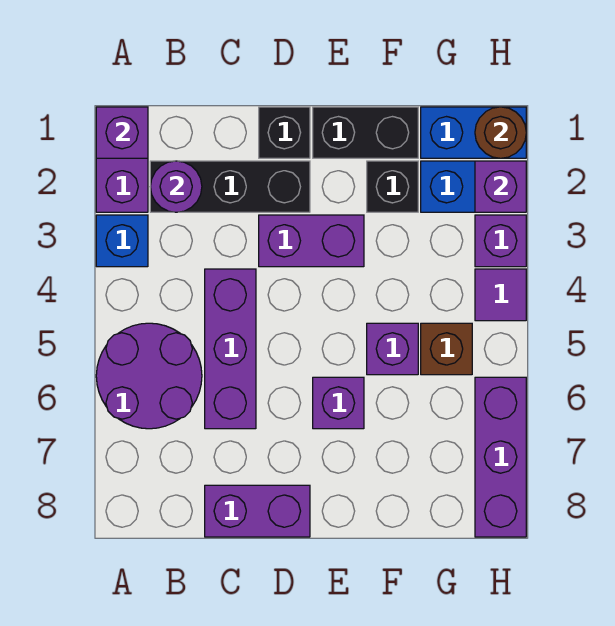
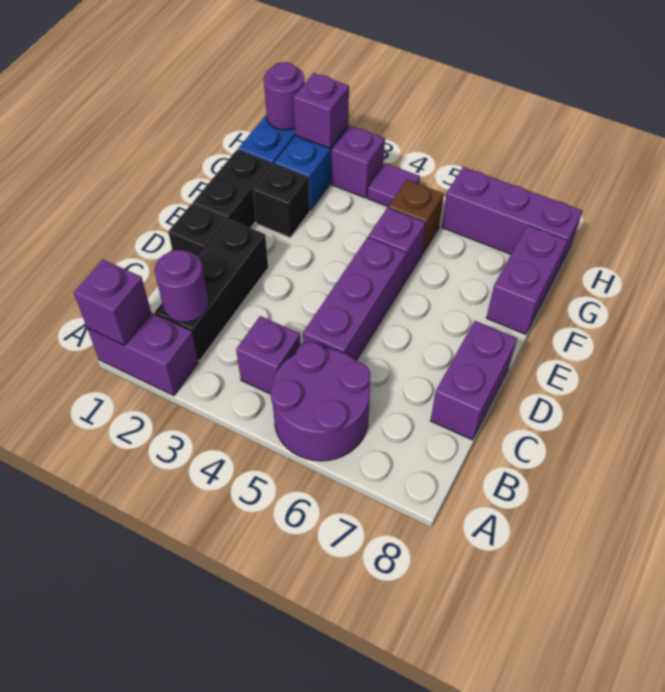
blue brick A3 level 1 -> none
purple brick C4:C6 level 1 -> purple brick C5:E5 level 1
purple brick D3:E3 level 1 -> purple brick F8:G8 level 1
purple brick E6 level 1 -> purple brick B4 level 1
brown round brick H1 level 2 -> purple round brick H1 level 2

